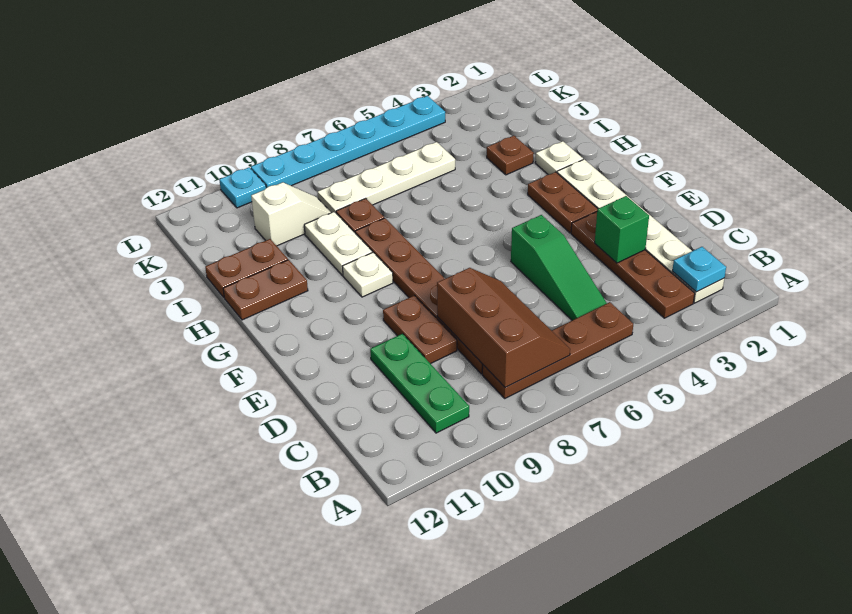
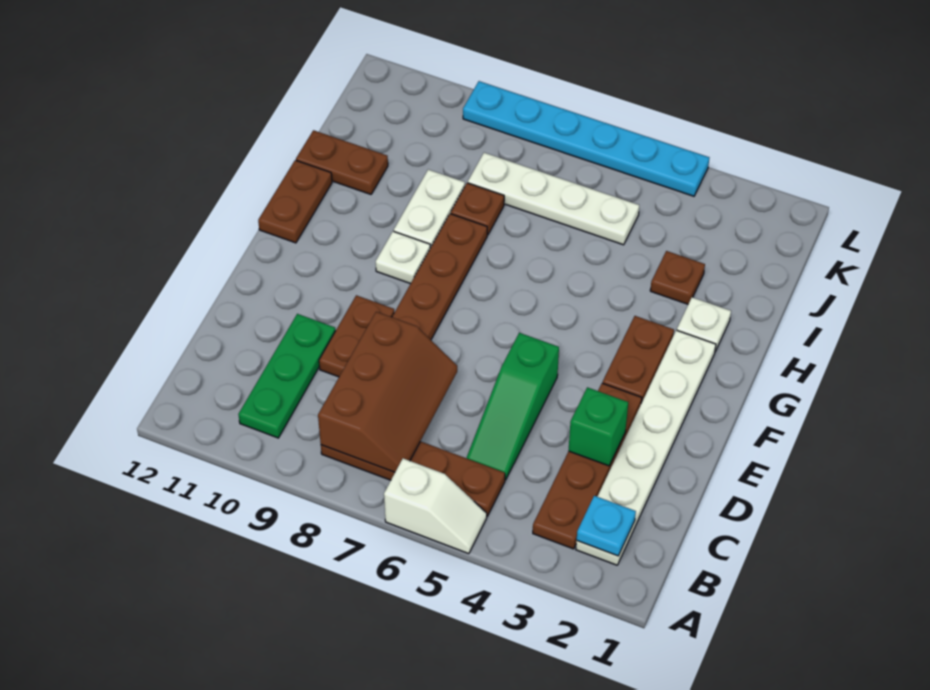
brown plate H11:H12 level 1 -> brown plate G12:H12 level 1
white slope J9:J10 level 1 top 10 -> white slope A5:A6 level 1 top 6
cyan plate L10 level 1 -> none

